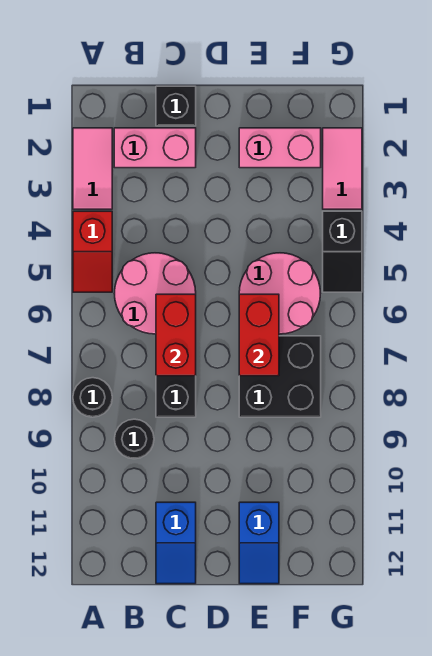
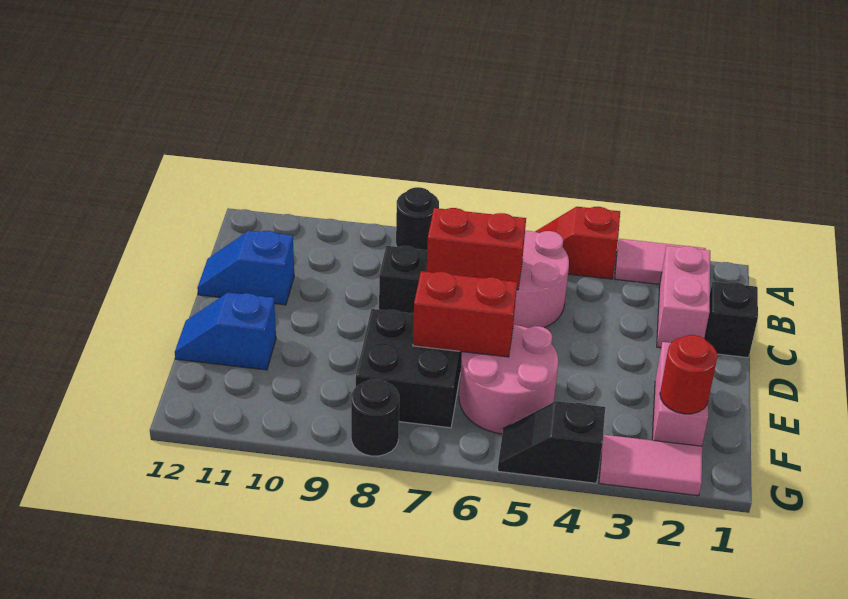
black round brick B9 level 1 -> black round brick G8 level 1
none -> red round brick F2 level 2

